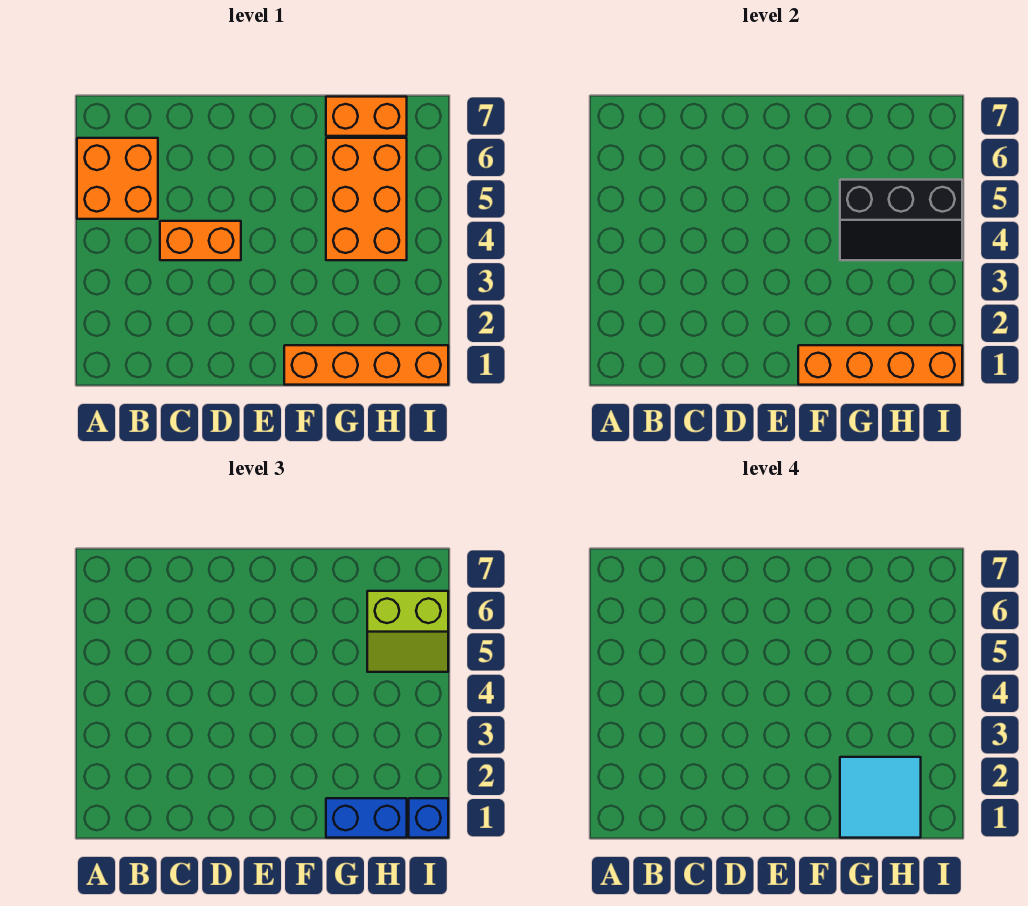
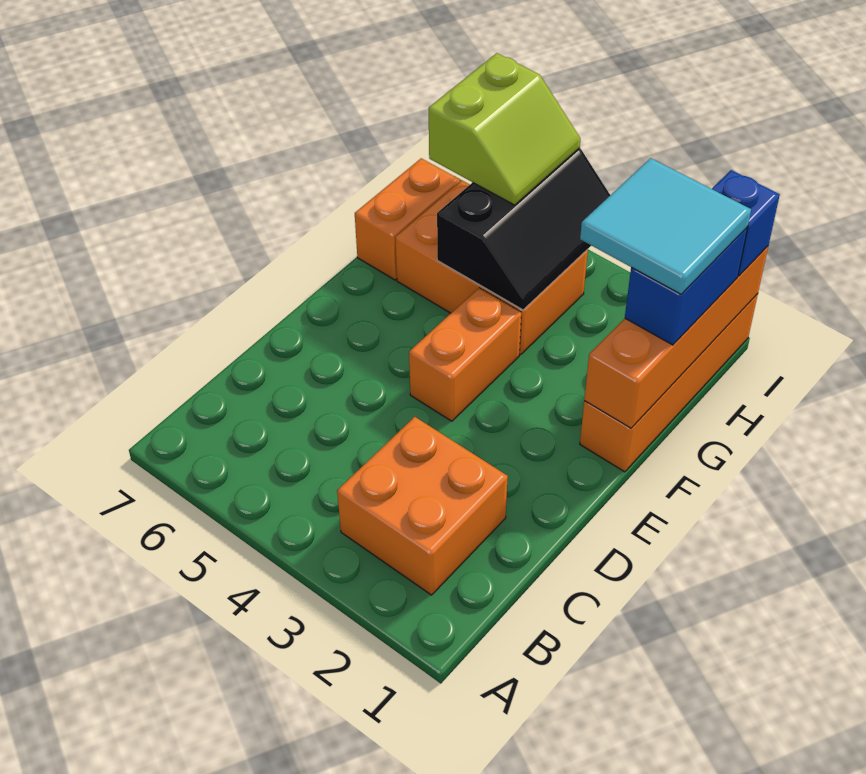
orange brick A5:B6 level 1 -> orange brick B2:C3 level 1
orange brick C4:D4 level 1 -> orange brick E4:F4 level 1

